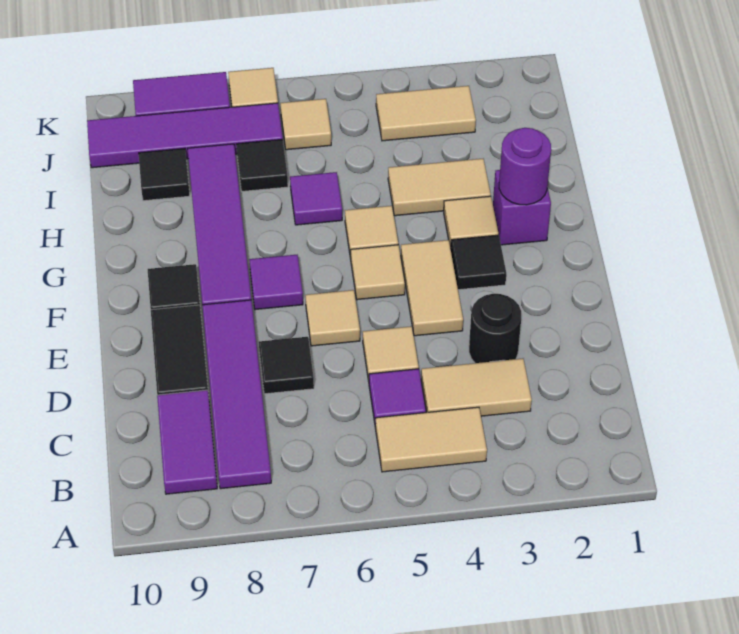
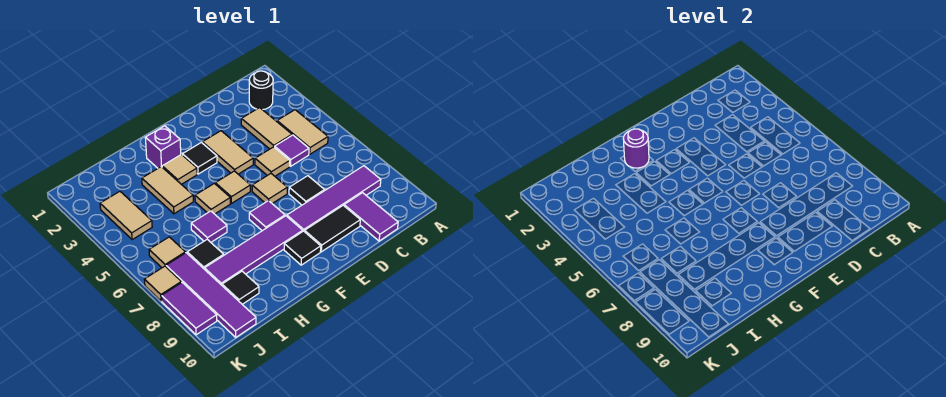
purple tile B9:C9 level 1 -> purple tile C9:C10 level 1
black round brick D3 level 1 -> black round brick B2 level 1
tan tile E4:F4 level 1 -> tan tile E3:E4 level 1

